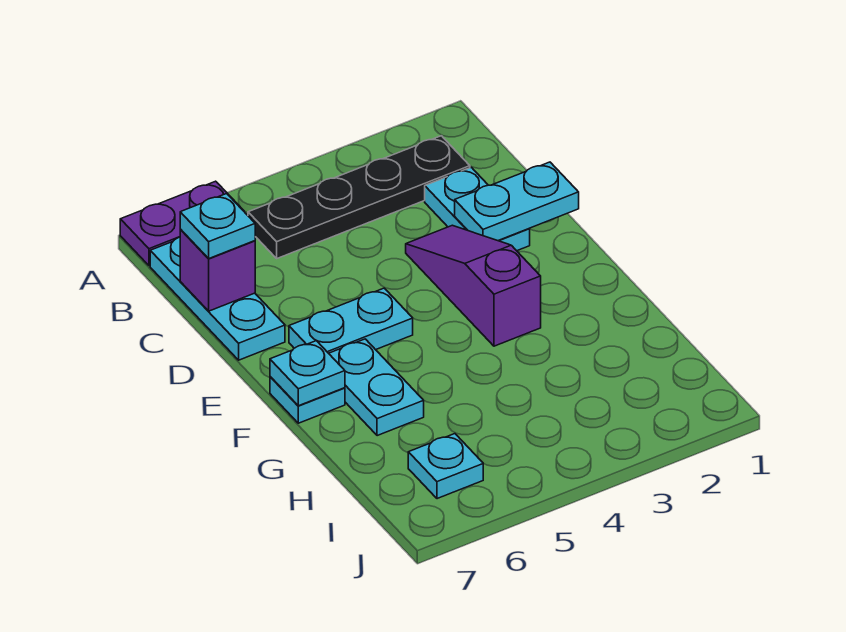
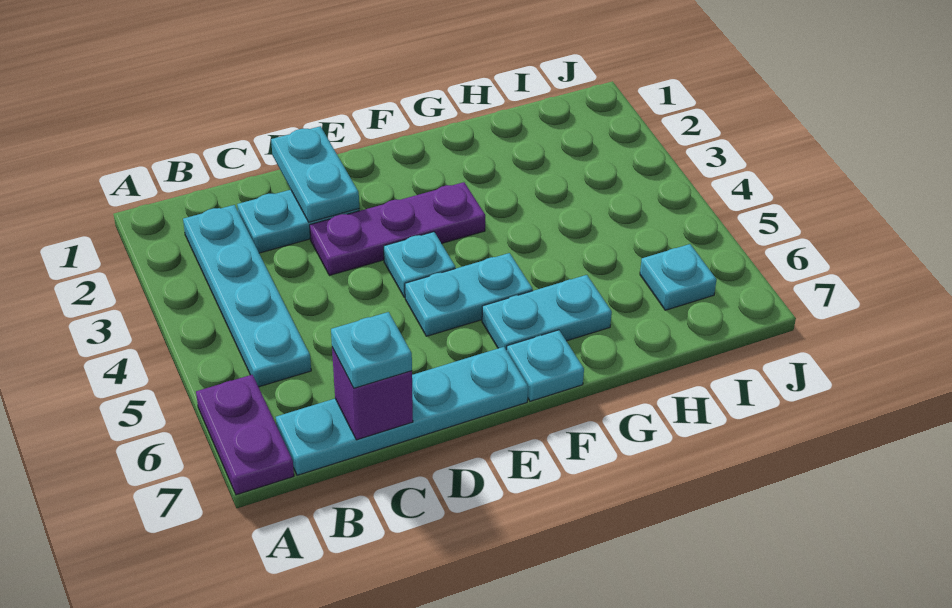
black plate B2:B5 level 1 -> cyan plate B2:B5 level 1
cyan plate B7:D7 level 1 -> cyan plate B7:E7 level 1
purple slope D3:F3 level 1 top F -> purple plate D3:F3 level 1
cyan plate E5:E6 level 1 -> cyan plate E5:F5 level 1
cyan plate F7 level 2 -> cyan plate E4 level 1

